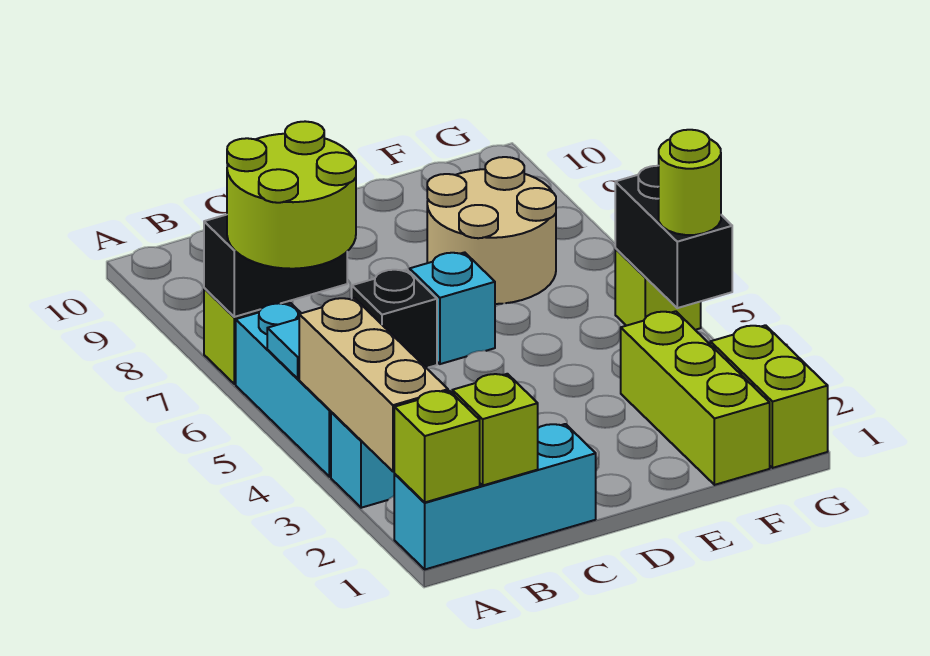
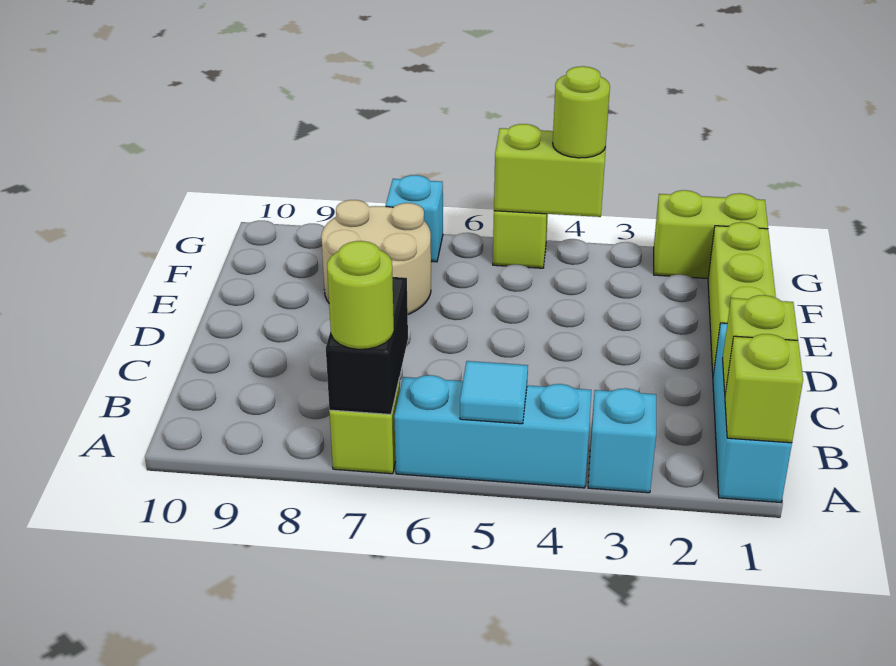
tan brick A2:A4 level 2 -> none
lime round brick A6:B7 level 3 -> lime round brick A7 level 3
black brick C6 level 1 -> none
cyan brick D6 level 1 -> cyan brick G7 level 1
lime brick F1:F3 level 1 -> lime brick D1:F1 level 1
black brick G4:G5 level 2 -> lime brick G4:G5 level 2

